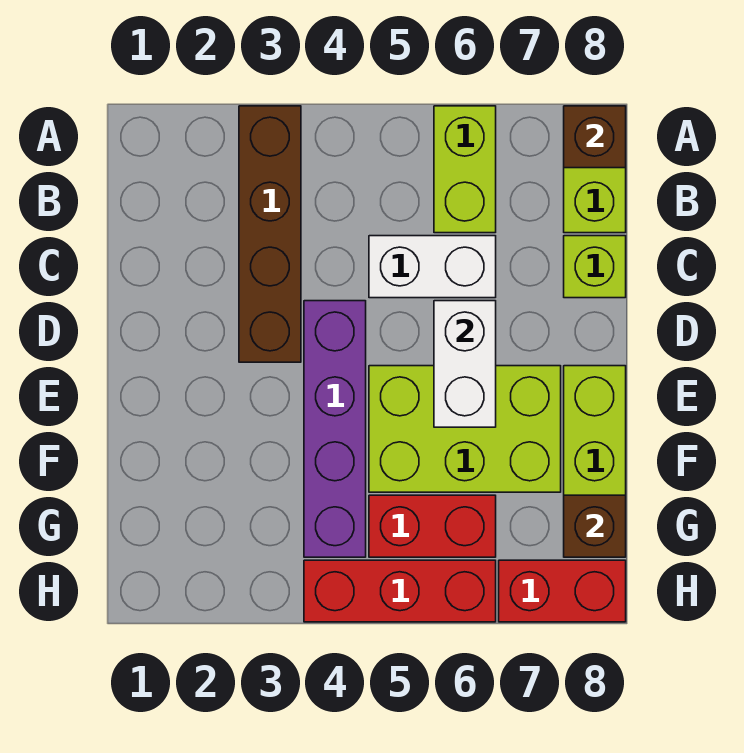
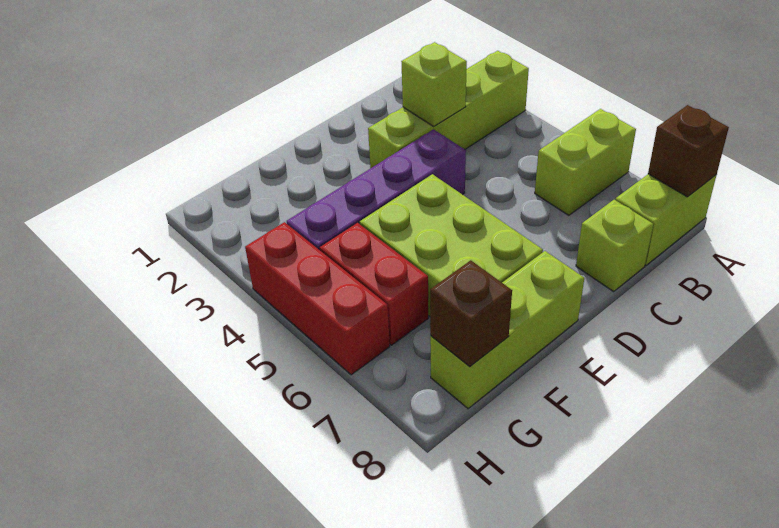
brown brick A3:D3 level 1 -> lime brick A3:D3 level 1
none -> lime brick C3 level 2
white brick C5:C6 level 1 -> none
white brick D6:E6 level 2 -> none
red brick H7:H8 level 1 -> none

